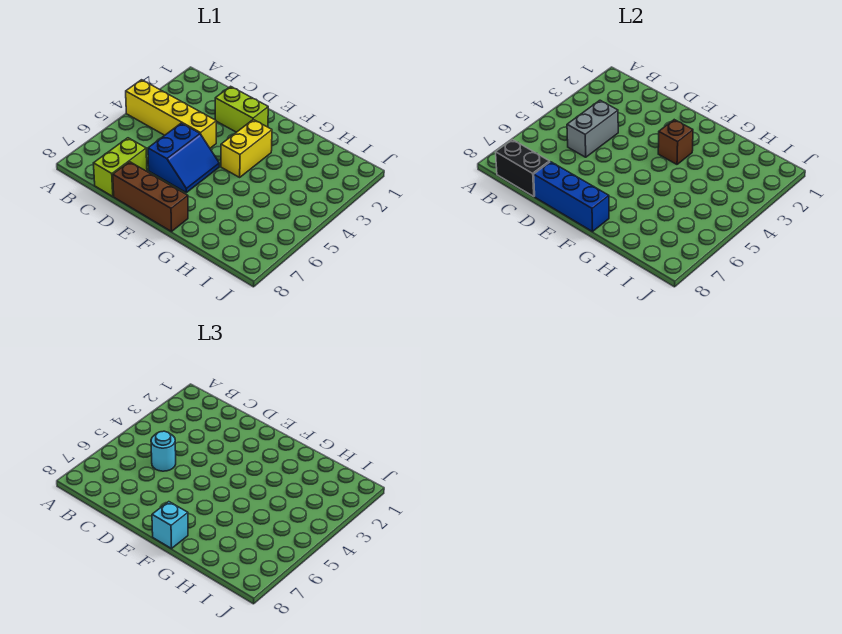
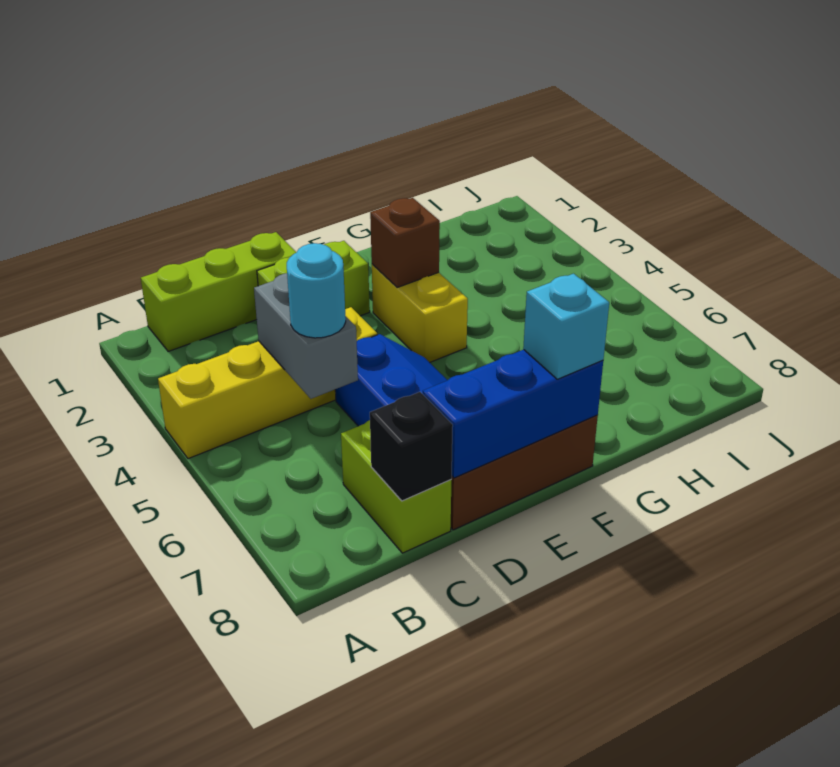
none -> lime brick B1:D1 level 1
black brick B8:C8 level 2 -> black brick C8 level 2

